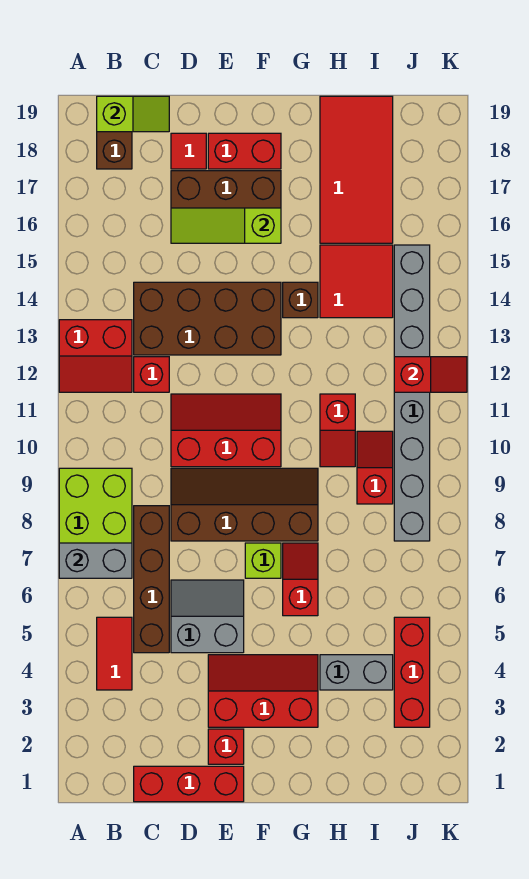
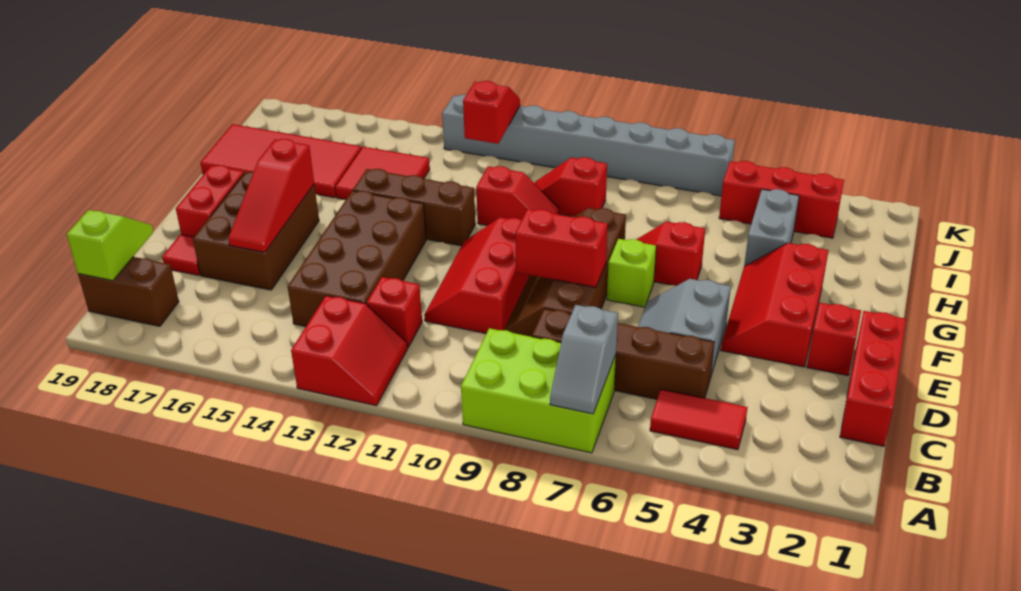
grey brick A7:B7 level 2 -> grey slope A7:B7 level 2 top B
lime slope D16:F16 level 2 top F -> red slope D16:F16 level 2 top F
none -> red brick E8:E9 level 2
brown brick G14 level 1 -> brown brick G12:G14 level 1
grey brick J8:J15 level 1 -> grey brick K6:K13 level 1

